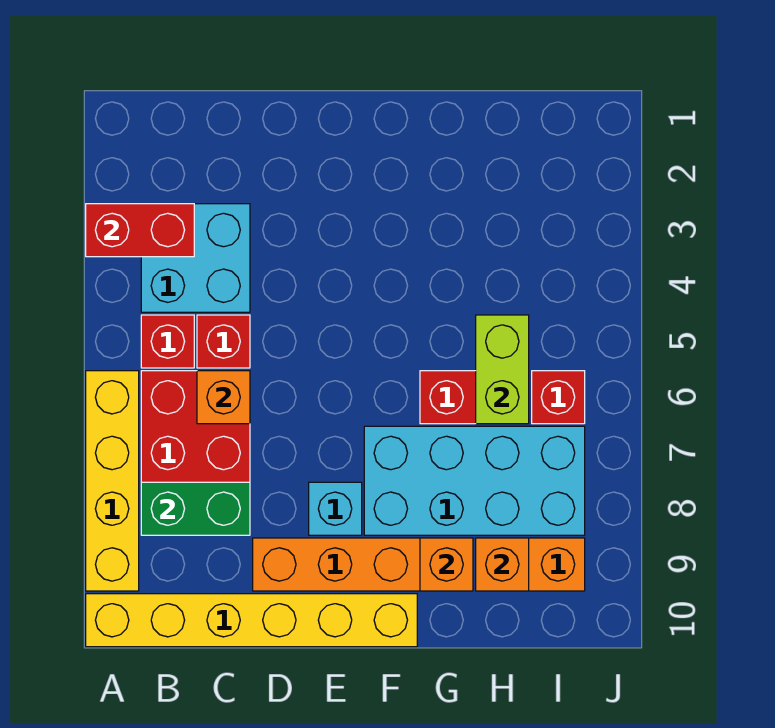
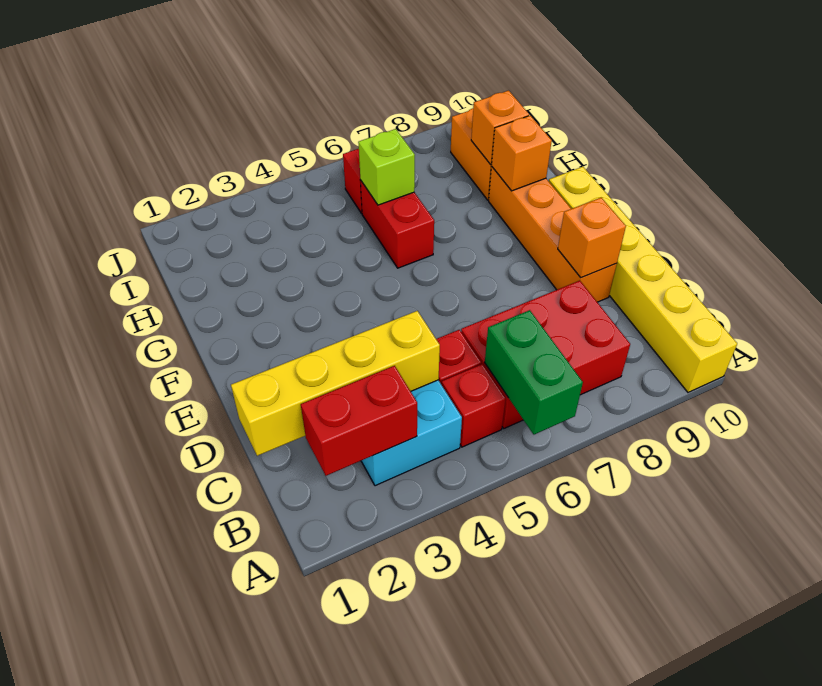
red brick A3:B3 level 2 -> red brick B2:B3 level 2
yellow brick A6:A9 level 1 -> yellow brick C1:C4 level 2
green brick B8:C8 level 2 -> green brick A6:B6 level 2
orange brick C6 level 2 -> orange brick D9 level 2
cyan brick E8 level 1 -> none
cyan brick F7:I8 level 1 -> none
lime brick H5:H6 level 2 -> lime brick H6 level 2

